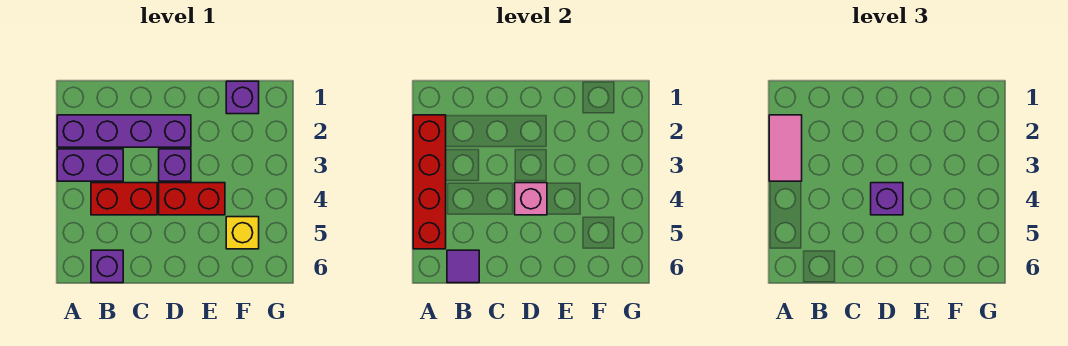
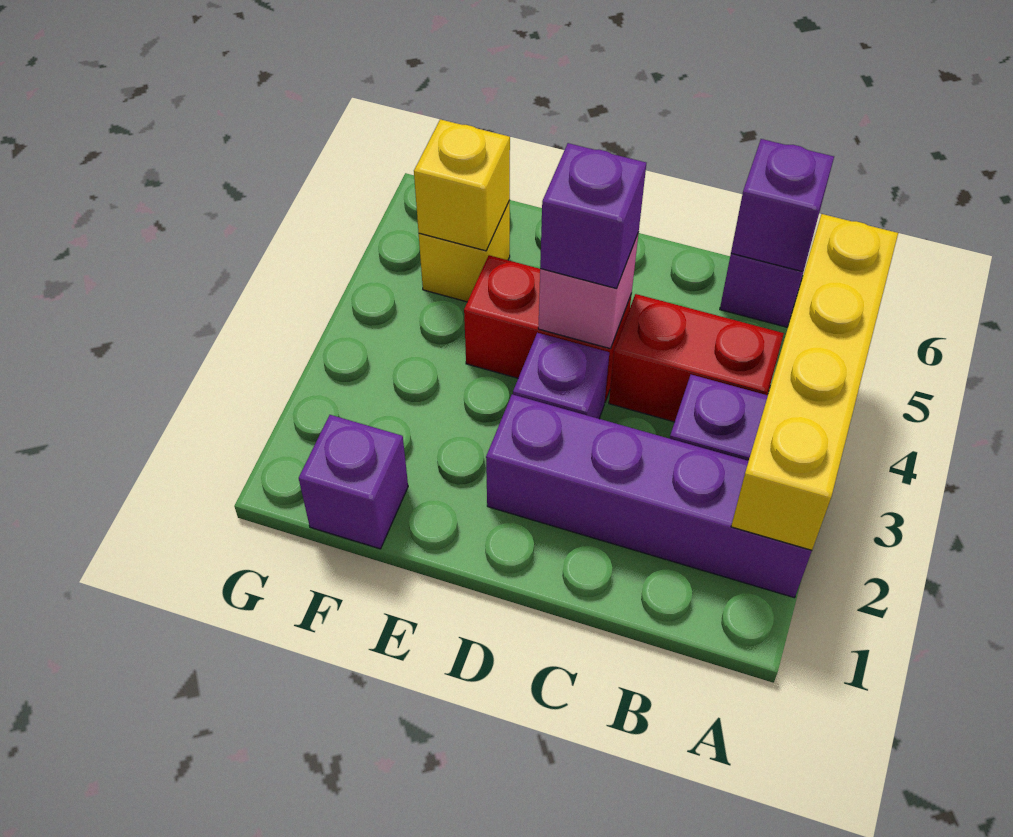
red brick A2:A5 level 2 -> yellow brick A2:A5 level 2
pink tile A2:A3 level 3 -> none
purple tile B6 level 2 -> purple brick B6 level 2
none -> yellow brick F5 level 2

